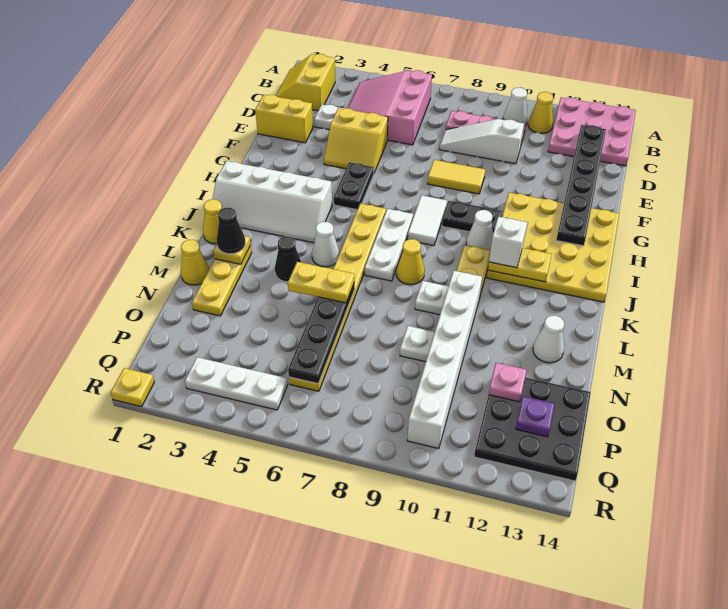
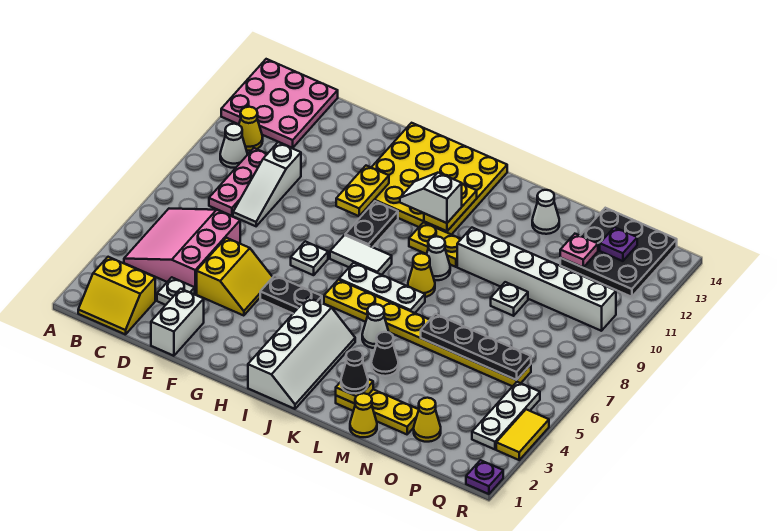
pink slope B4:D6 level 1 top 6 -> pink slope B4:D6 level 1 top D
black plate C13:H13 level 2 -> none
yellow brick E1:E2 level 1 -> white brick E1:E2 level 1
yellow tile F8:F9 level 1 -> yellow tile R3:R4 level 1
white cone I10 level 1 -> white cone K9 level 1
yellow cone K1 level 1 -> yellow cone O2 level 1
white plate L9 level 1 -> white plate G7 level 1
yellow plate M5:M6 level 3 -> yellow plate G10:G11 level 2
yellow plate R1 level 1 -> purple plate R1 level 1

